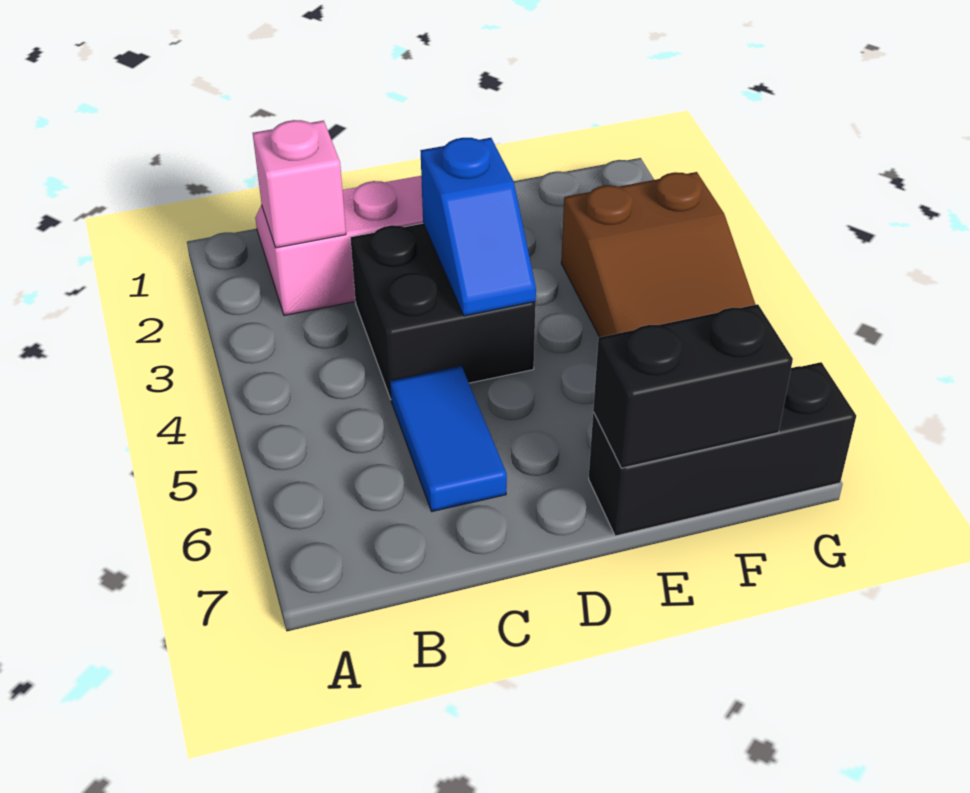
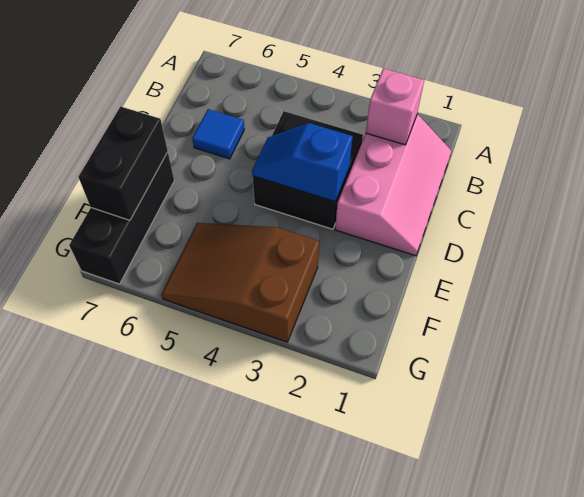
blue tile C5:C6 level 1 -> blue tile C6 level 1

